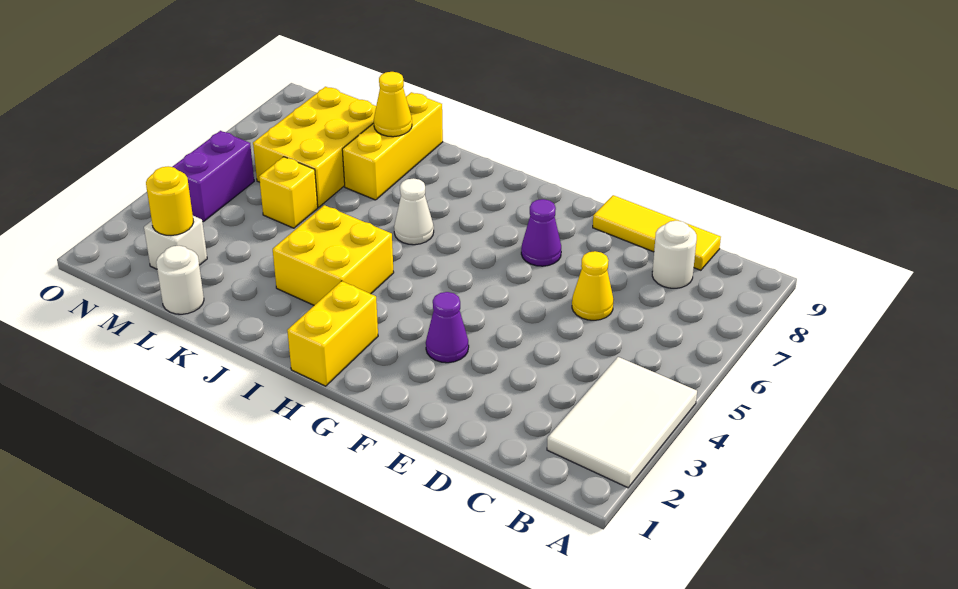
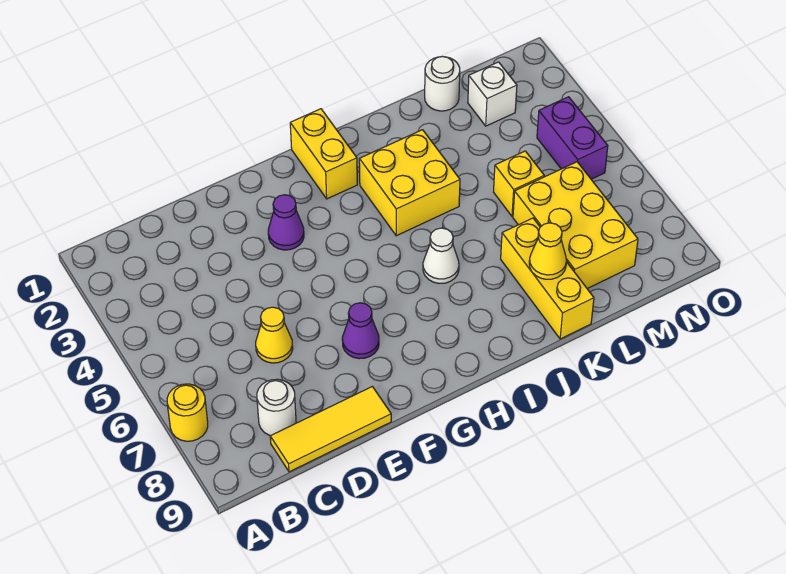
white tile A2:B4 level 1 -> none
yellow round brick M2 level 2 -> yellow round brick A7 level 1

